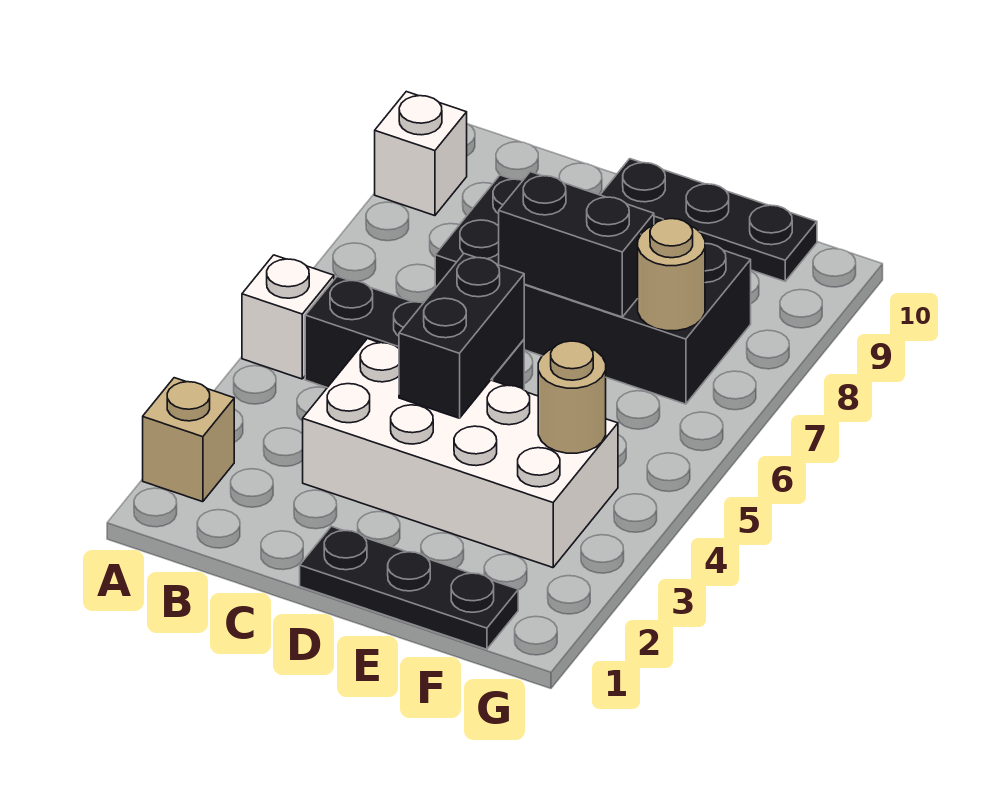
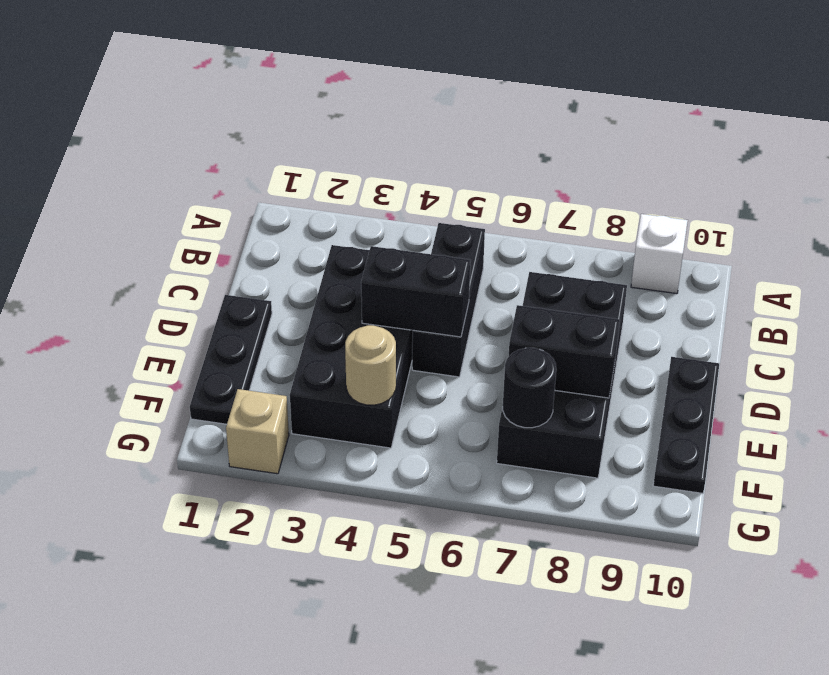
tan brick A2 level 1 -> tan brick G2 level 1
white brick A5 level 1 -> none
white brick C3:F4 level 1 -> black brick C3:F4 level 1
black brick D7:E7 level 2 -> black brick E7:E8 level 2
tan round brick F7 level 2 -> black round brick F7 level 2

